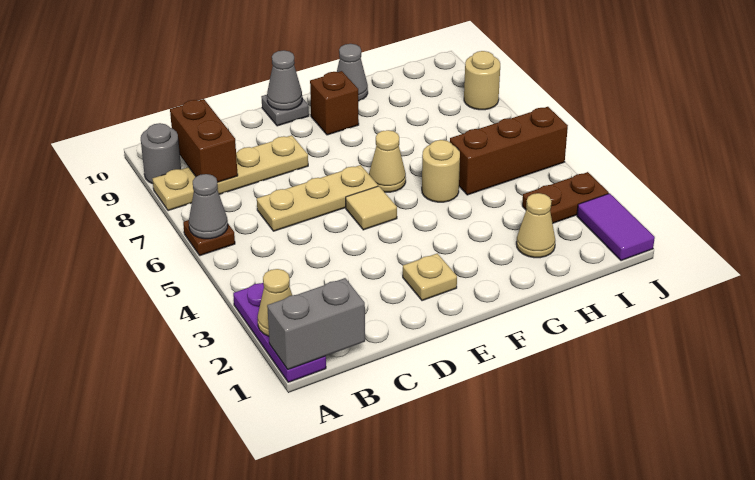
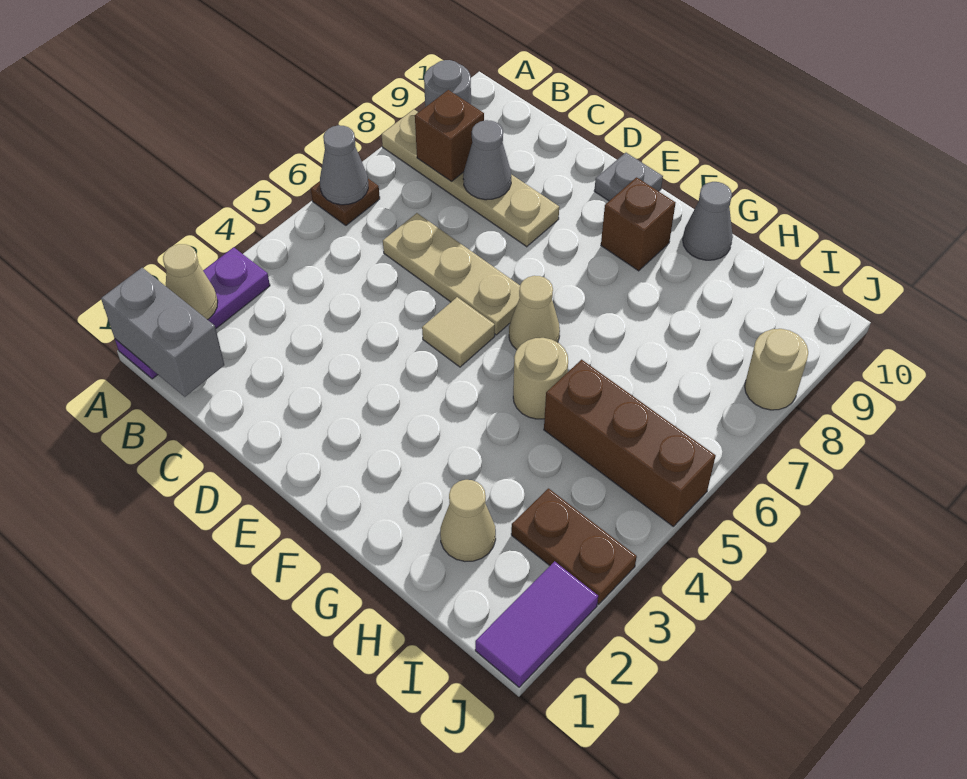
brown brick B8:B9 level 2 -> brown brick B8 level 2
tan plate E2 level 1 -> none
grey cone E10 level 2 -> grey cone C8 level 2

